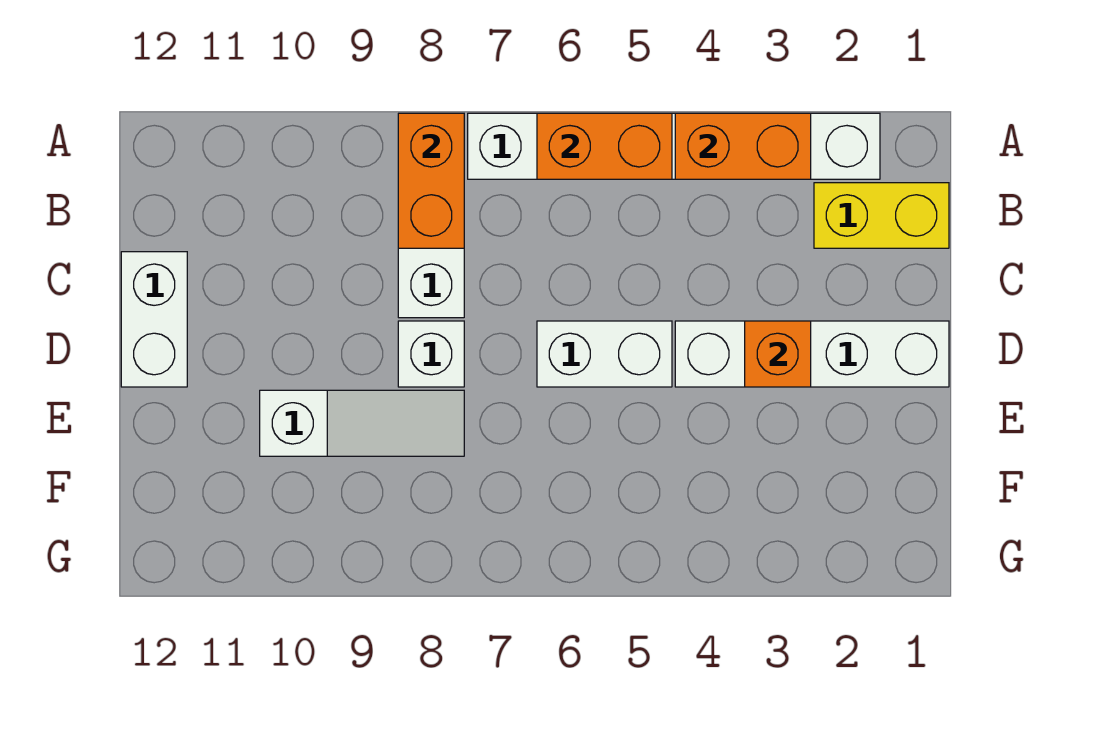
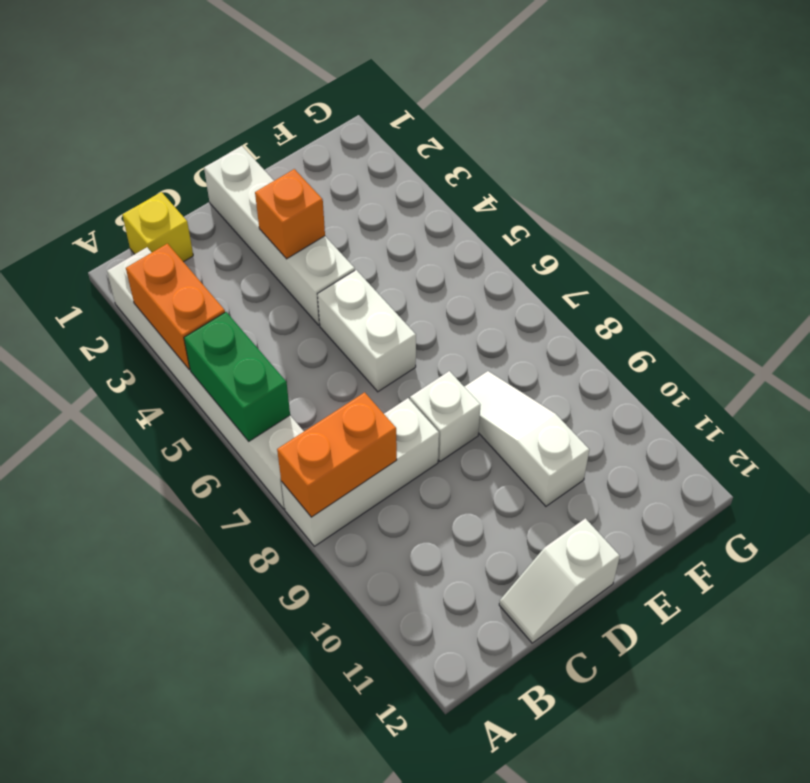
orange brick A5:A6 level 2 -> green brick A5:A6 level 2
yellow brick B1:B2 level 1 -> yellow brick B1 level 1
white brick C12:D12 level 1 -> white slope C12:D12 level 1 top D

